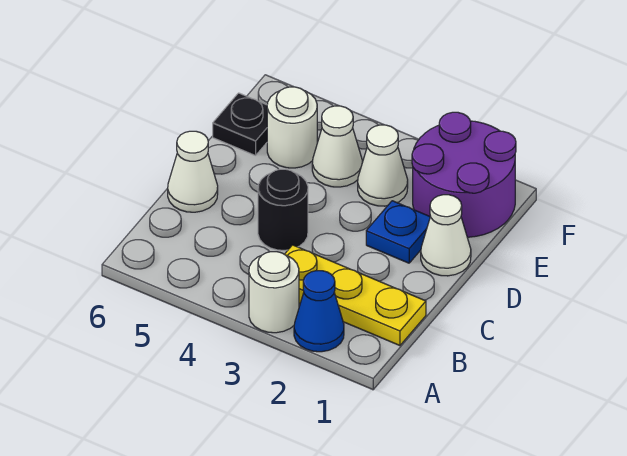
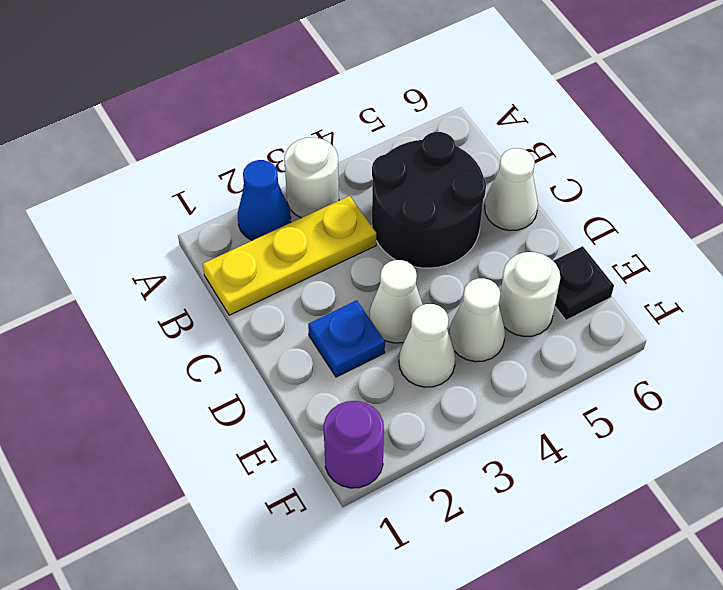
black round brick C4 level 1 -> black round brick B4:C5 level 1
white cone D1 level 1 -> white cone D3 level 1
purple round brick E1:F2 level 1 -> purple round brick F1 level 1

